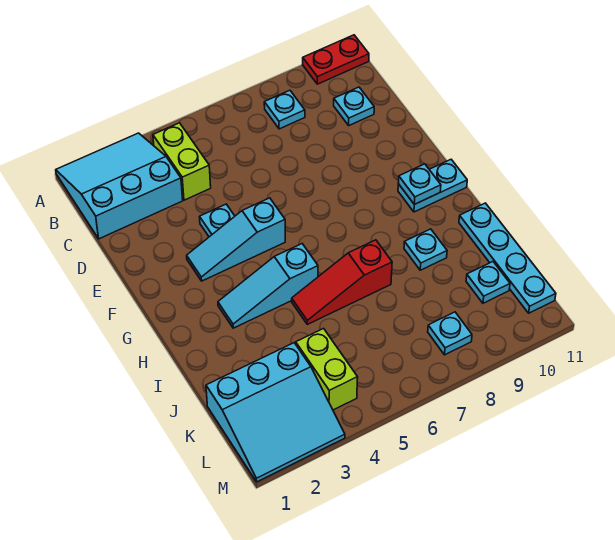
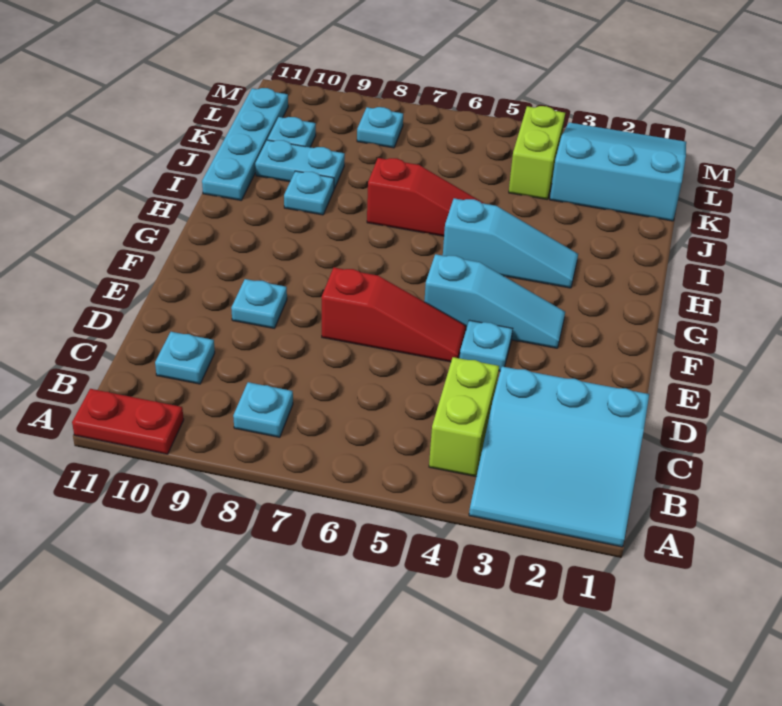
none -> red slope E5:E7 level 1 top 7
cyan plate G10:G11 level 1 -> cyan plate J9:J10 level 1
cyan plate G10 level 2 -> cyan plate E9 level 1

